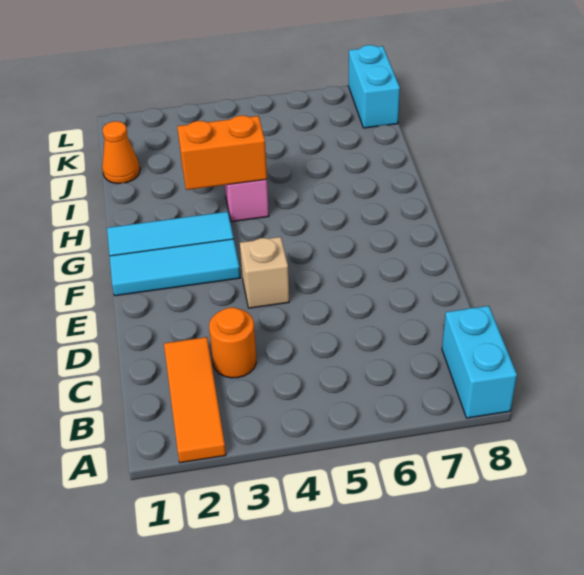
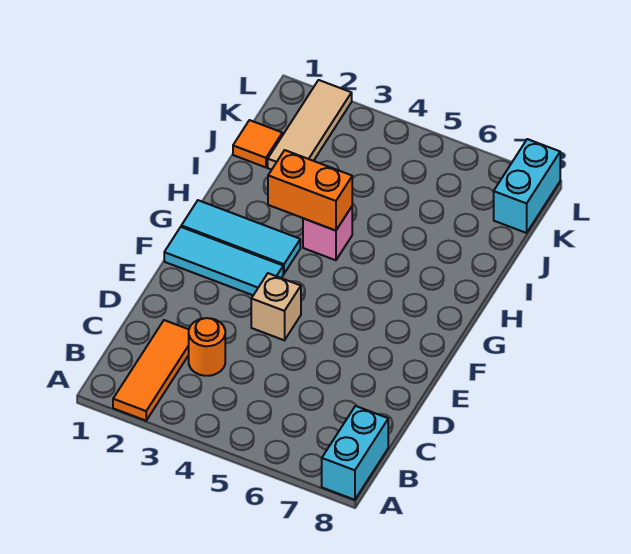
orange cone J1 level 1 -> orange tile J1 level 1
none -> tan tile J2:L2 level 1

